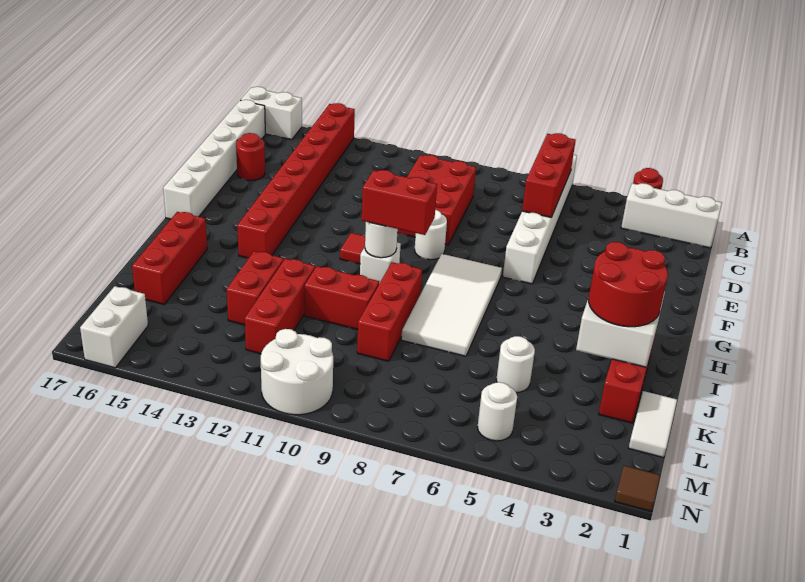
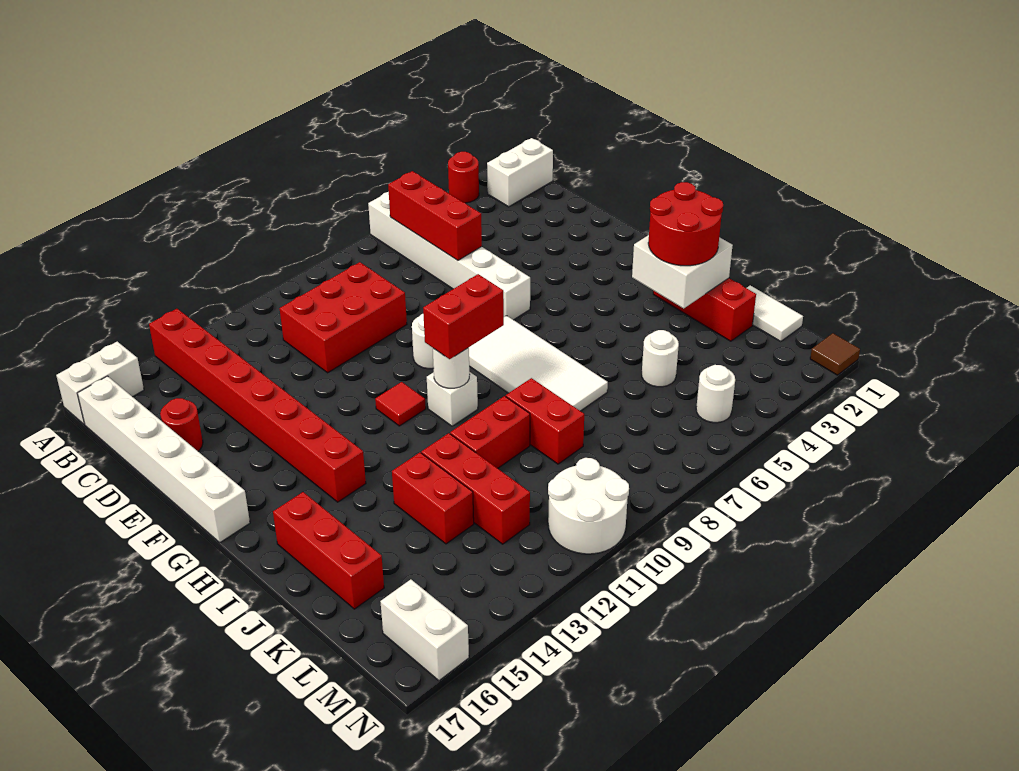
white brick B1:B3 level 1 -> white brick B1:B2 level 1
red brick C9:E10 level 1 -> red brick C9:D11 level 1
red brick I9:K9 level 1 -> red brick J9:K9 level 1

